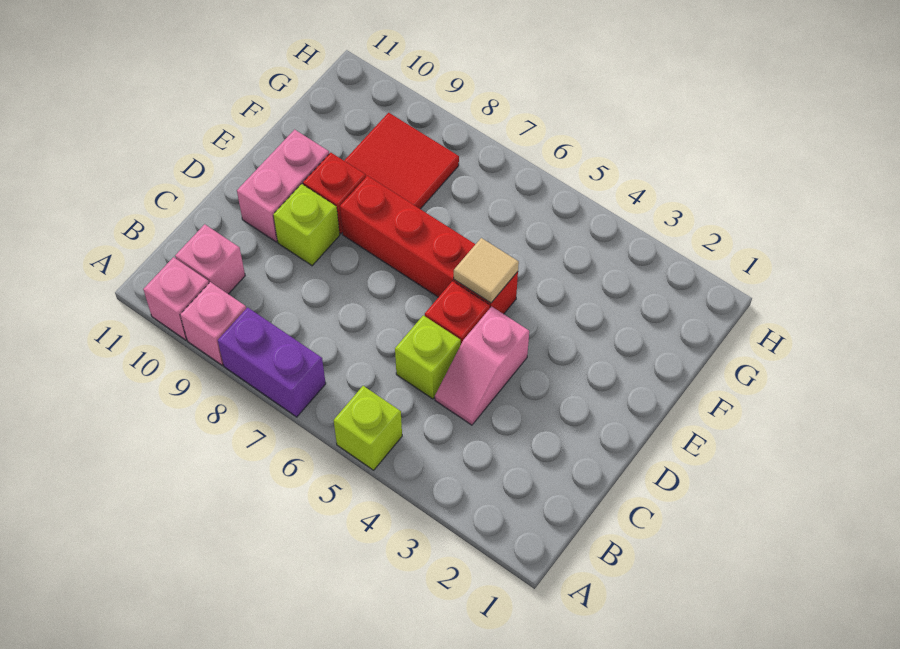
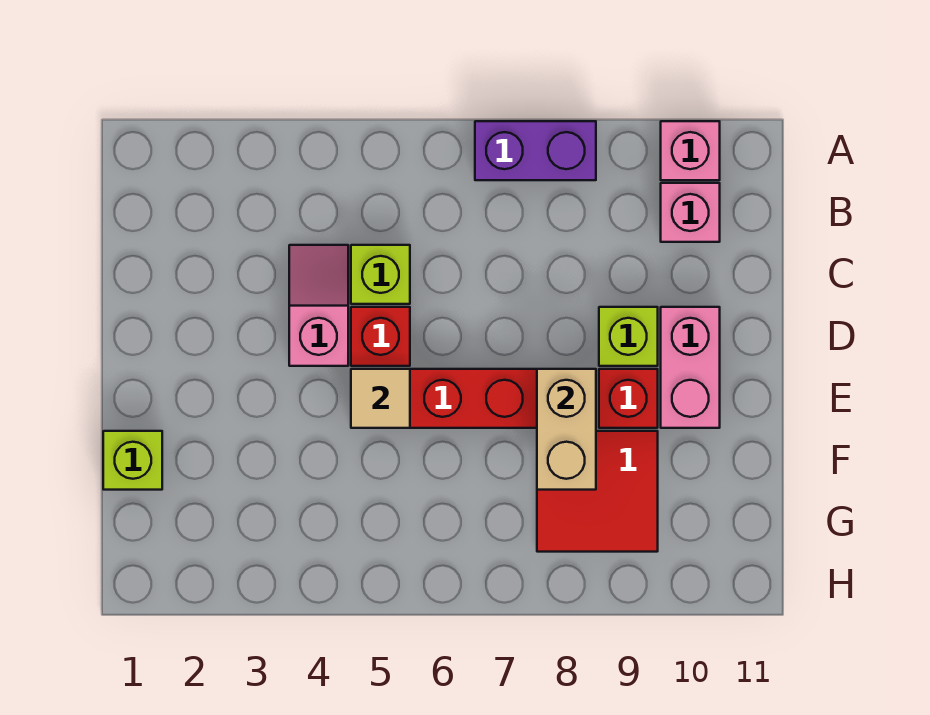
lime brick A5 level 1 -> lime brick F1 level 1
pink brick A9 level 1 -> none
none -> tan brick E8:F8 level 2

